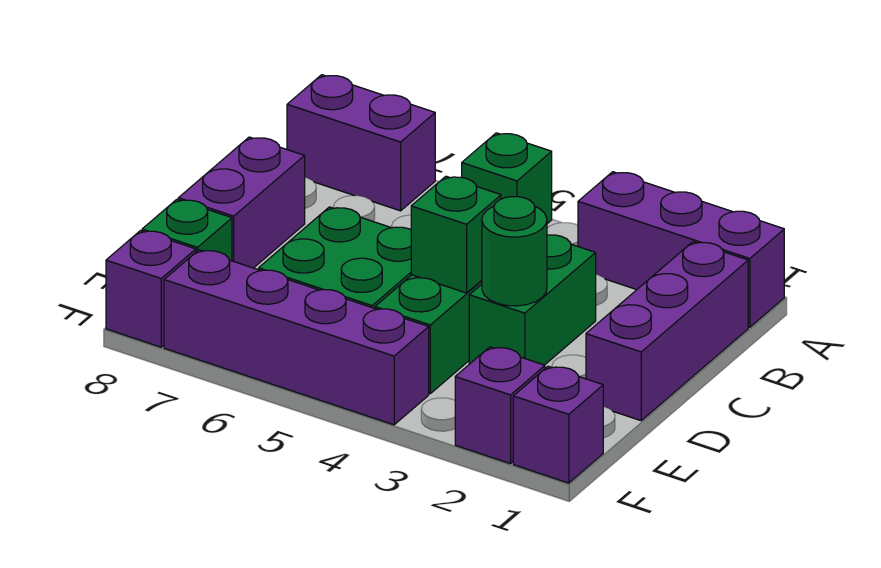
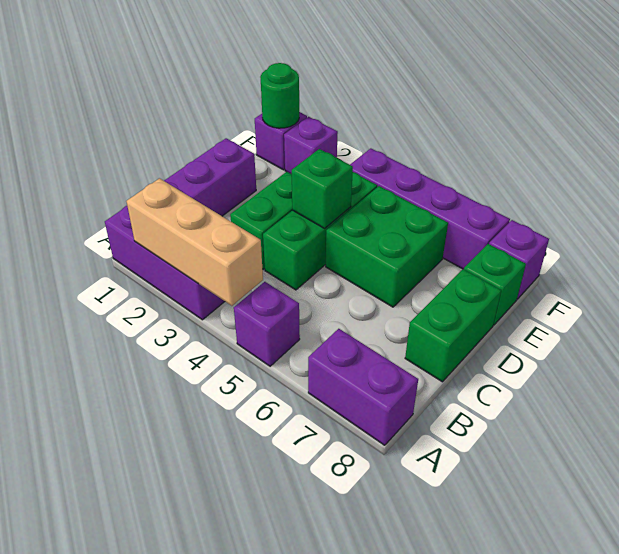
none -> tan brick A2:A4 level 2
green brick A5 level 1 -> purple brick A5 level 1
purple brick C8:D8 level 1 -> green brick C8:D8 level 1
green round brick D3 level 2 -> green round brick F1 level 2

